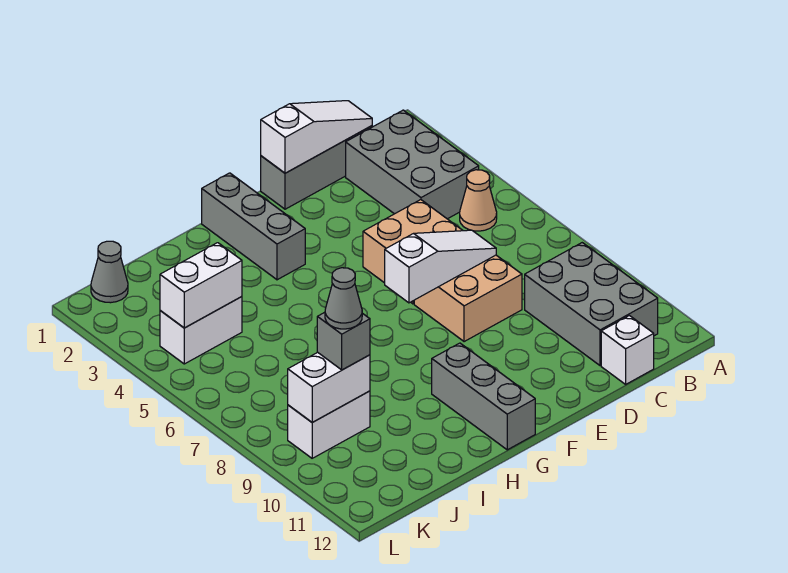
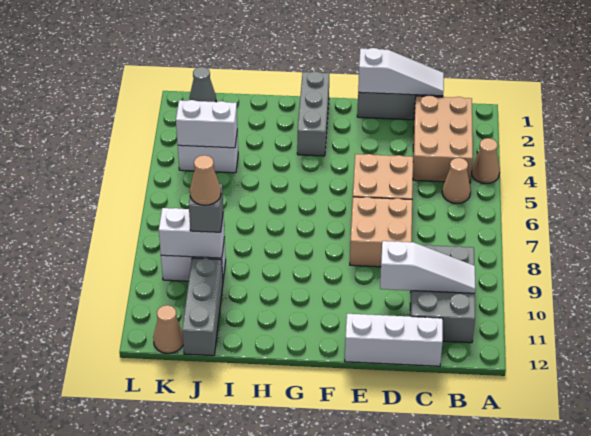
none -> tan cone A4 level 1
grey brick B2:C4 level 1 -> tan brick B2:C4 level 1
white brick C12 level 1 -> white brick C12:E12 level 1
white slope D7:F7 level 2 top F -> white slope B10:D10 level 2 top D
grey brick G10:G12 level 1 -> grey brick J10:J12 level 1
grey cone J9 level 4 -> tan cone J9 level 4
none -> tan cone K12 level 1

